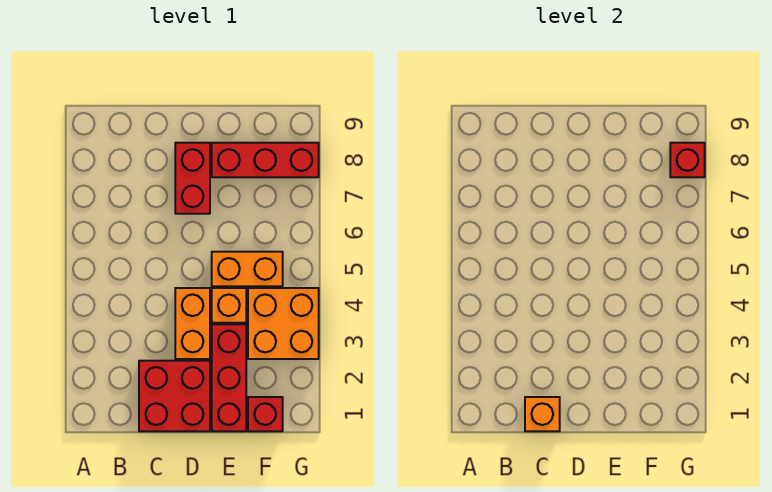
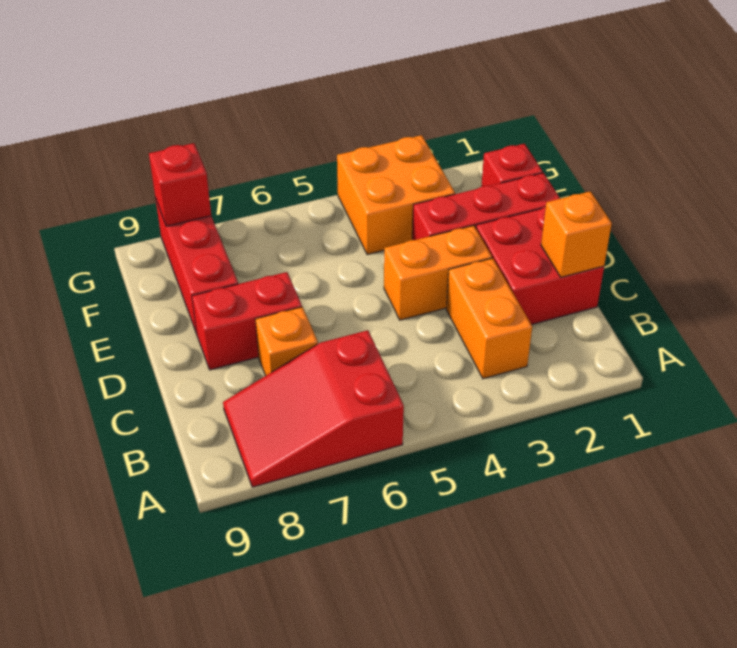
none -> red slope A6:B8 level 1 top 6
orange brick E4 level 1 -> orange brick C7 level 1
orange brick E5:F5 level 1 -> orange brick B3:C3 level 1

